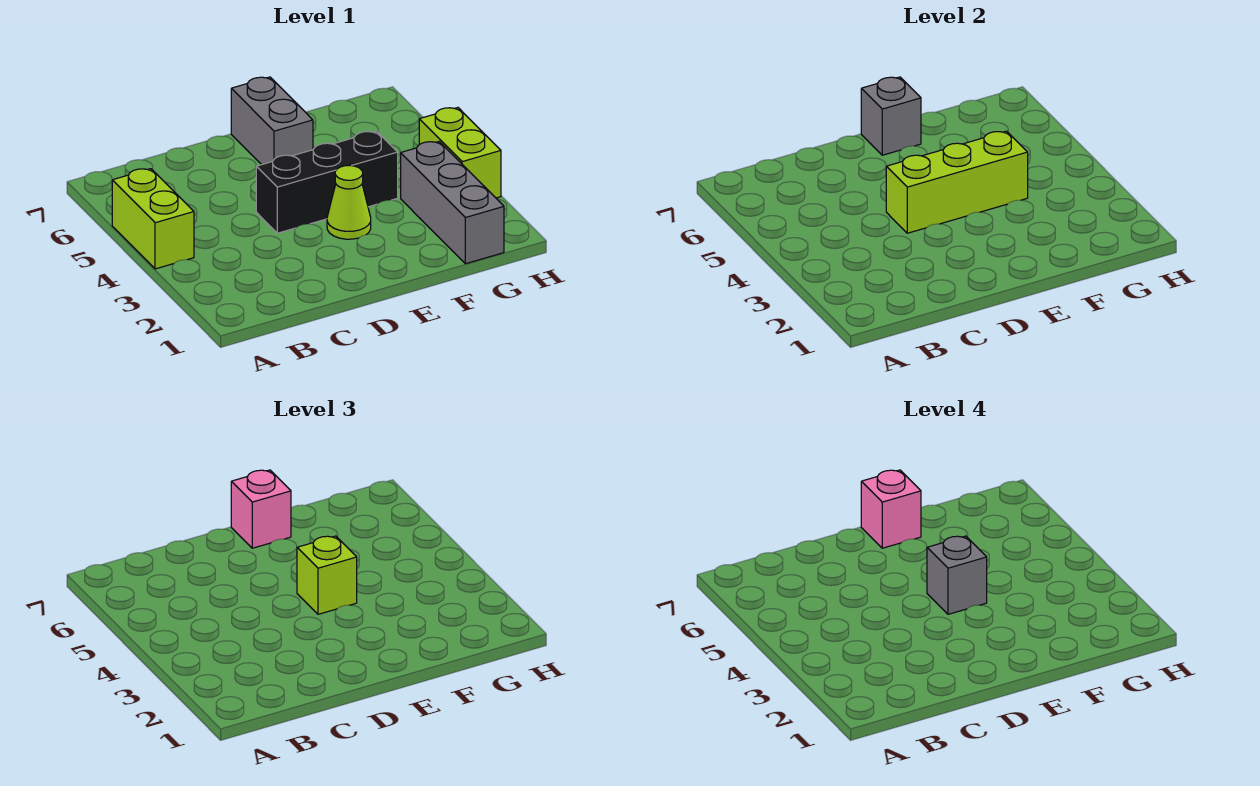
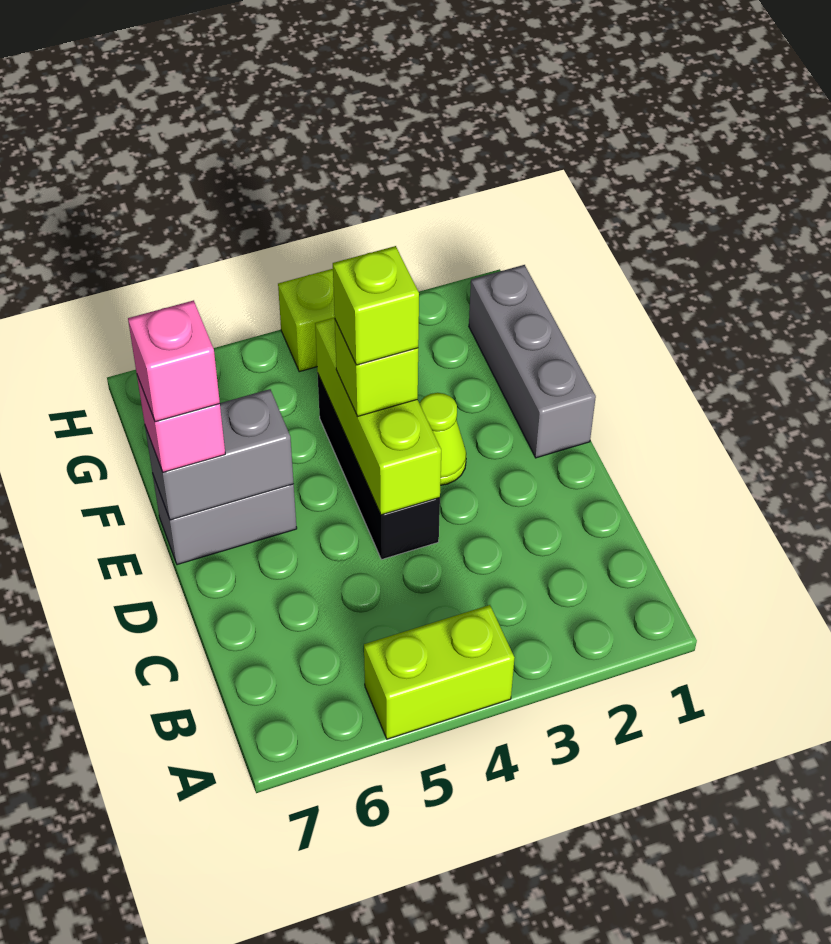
grey brick E4 level 4 -> lime brick E4 level 4
grey brick E7 level 2 -> grey brick E6:E7 level 2
grey brick G1:G3 level 1 -> grey brick E1:G1 level 1

